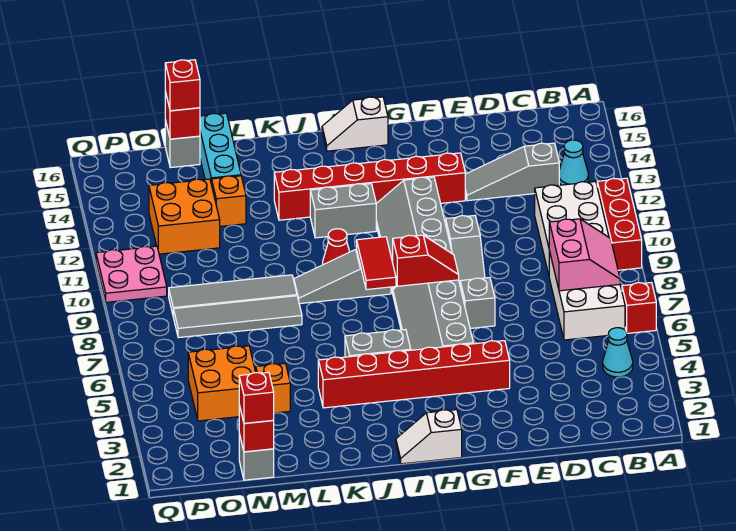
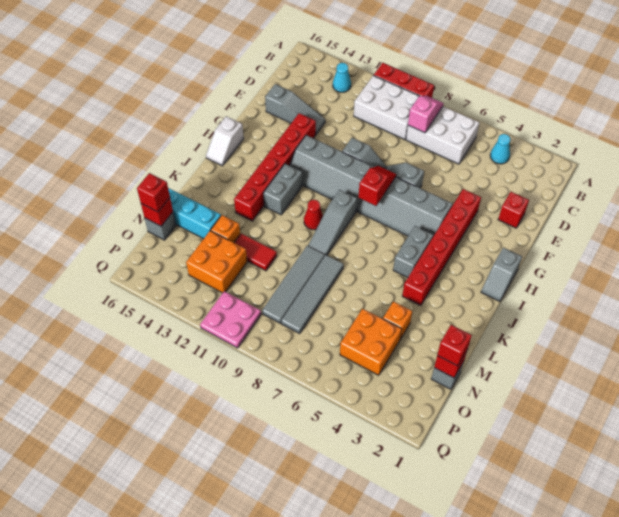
red brick A6 level 1 -> red brick E2 level 1
pink slope B7:C8 level 2 top C -> pink slope B8:C8 level 2 top C
grey slope C13:E13 level 1 top C -> grey slope E13:E15 level 1 top 15
white slope H1:I1 level 1 top H -> grey slope H1:I1 level 1 top H
red tile I8:I9 level 2 -> red tile M11:M12 level 1

